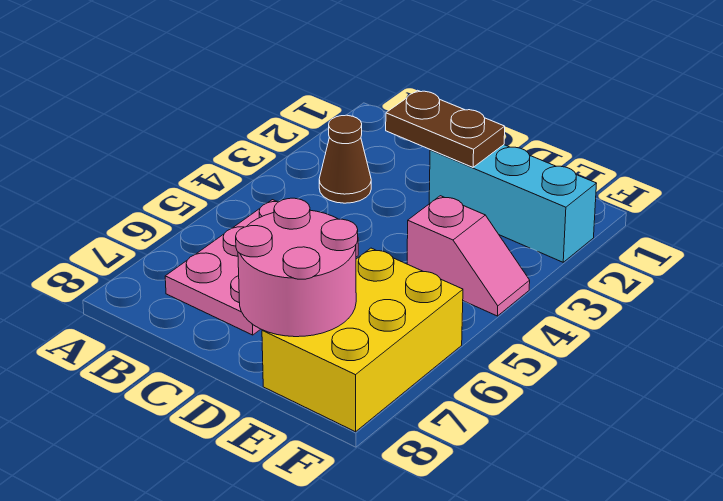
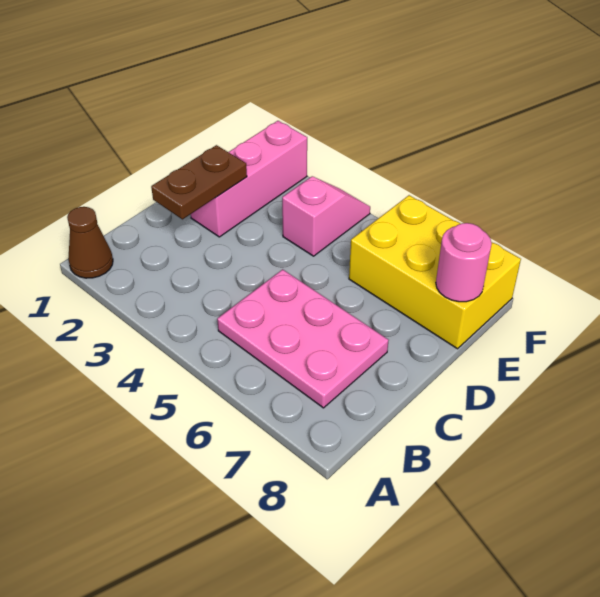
brown cone B3 level 1 -> brown cone A1 level 1
cyan brick D2:F2 level 1 -> pink brick D2:F2 level 1
pink round brick D7:E8 level 2 -> pink round brick E8 level 2

